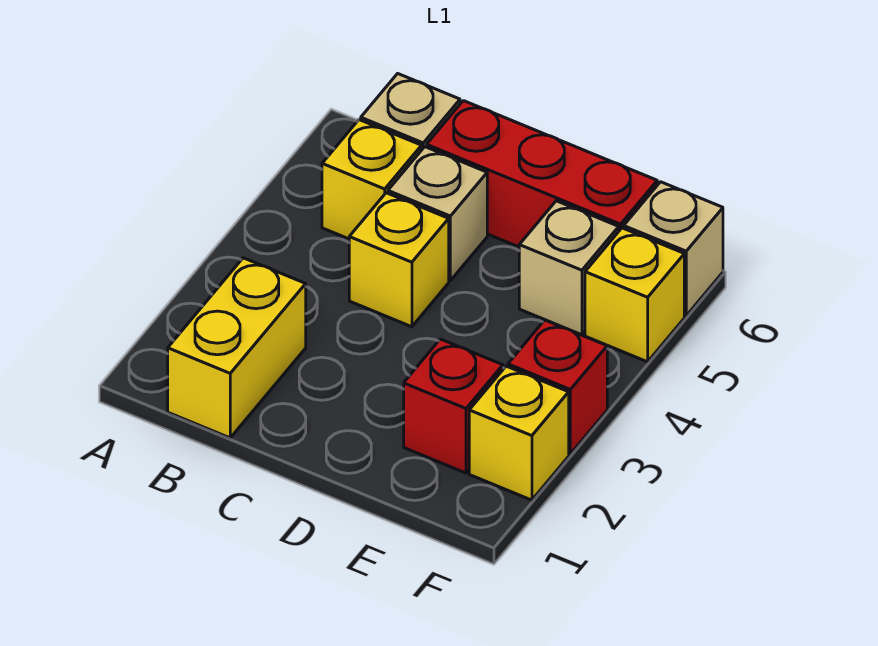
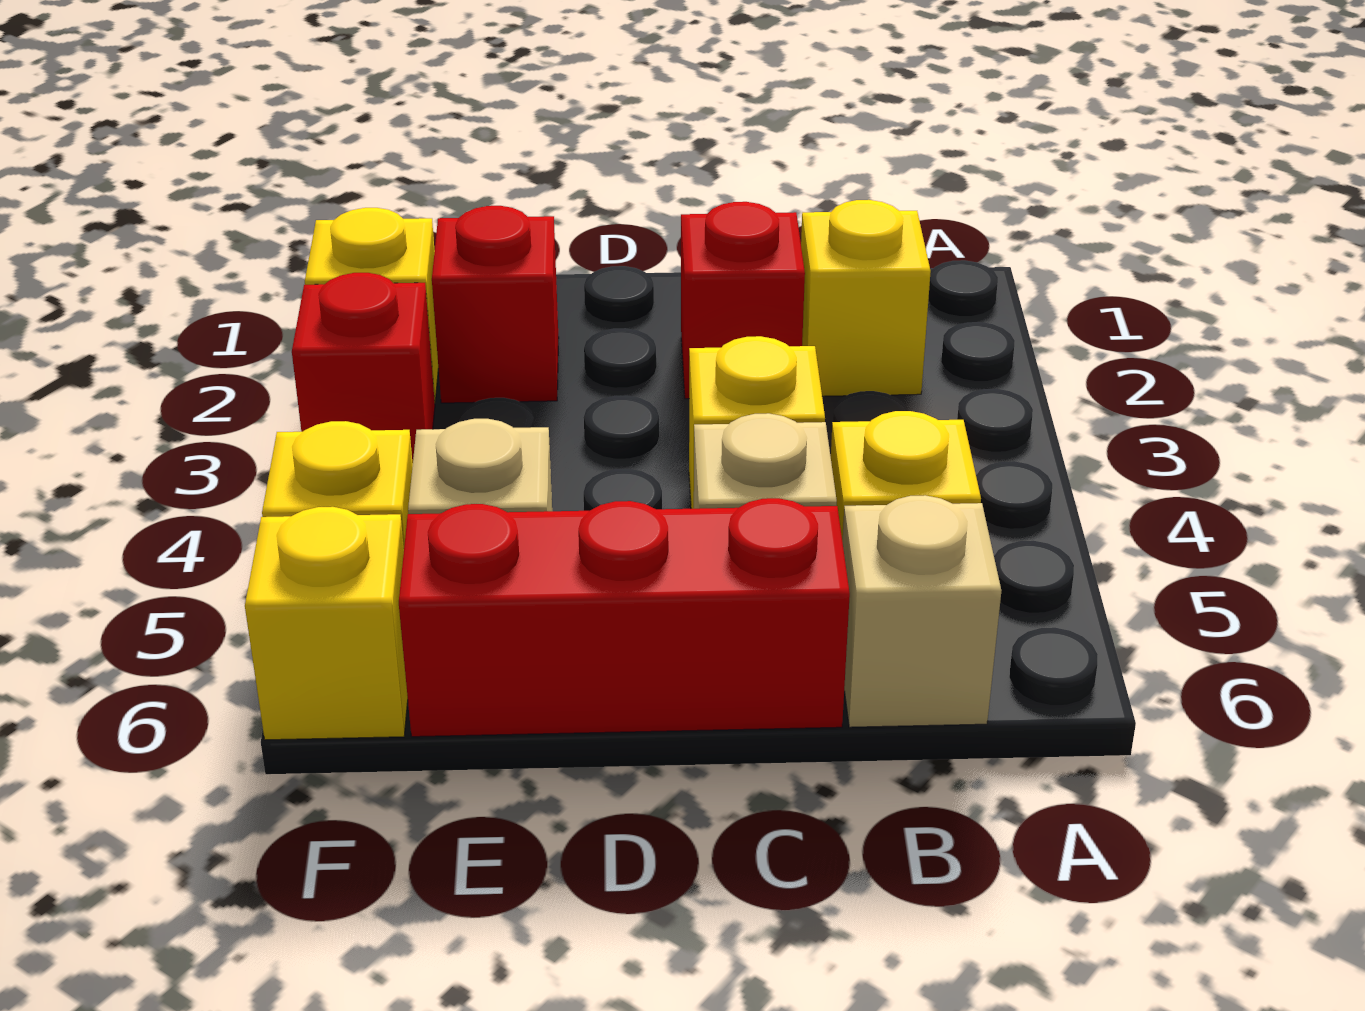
yellow brick B1:B2 level 1 -> yellow brick B2 level 1
none -> red brick C2 level 1
tan brick F6 level 1 -> yellow brick F6 level 1

